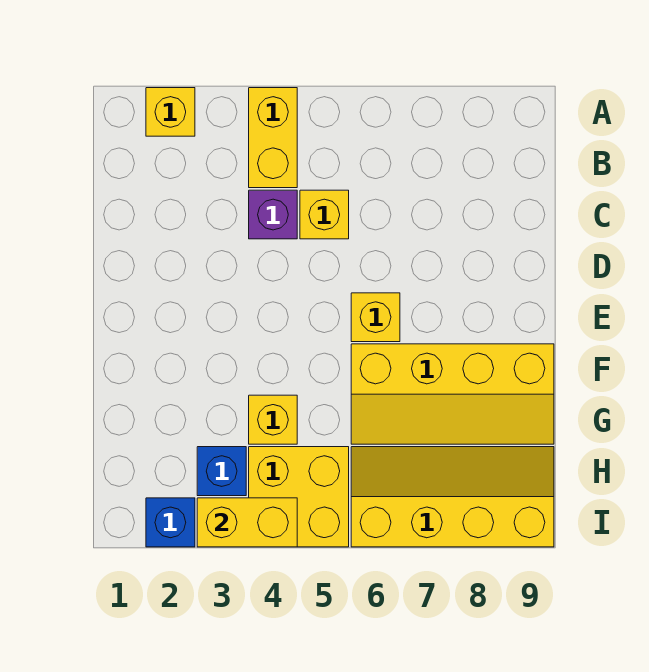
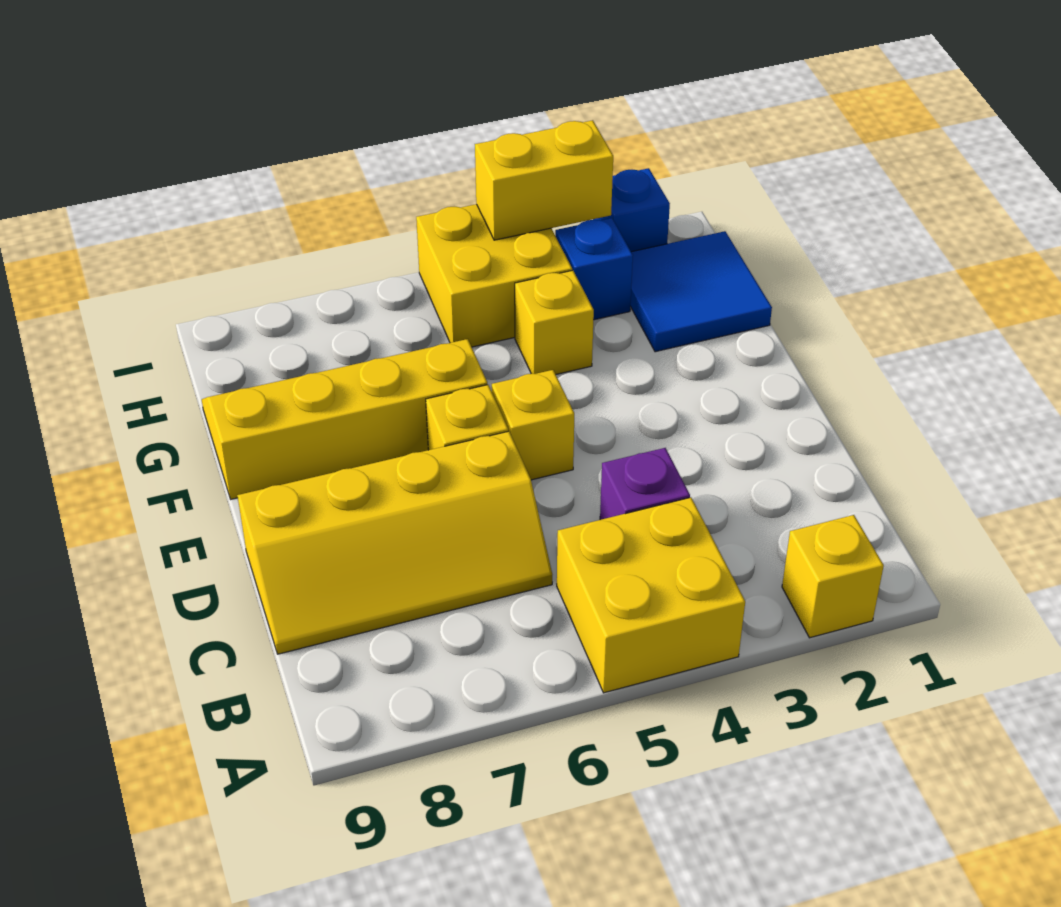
yellow brick A4:B4 level 1 -> yellow brick A4:B5 level 1
yellow brick C5 level 1 -> yellow brick E5 level 1
none -> blue tile G1:H2 level 1
yellow slope H6:I9 level 1 top I -> yellow slope C6:D9 level 1 top D

